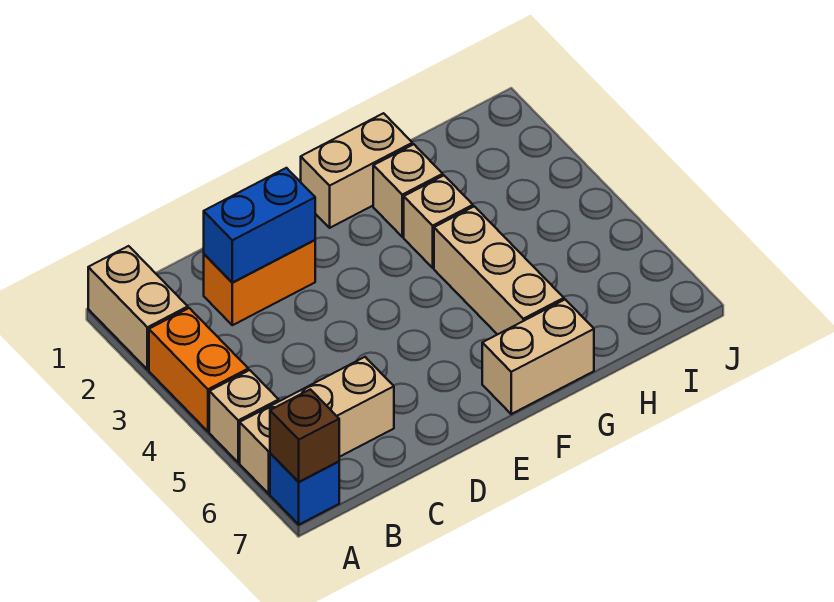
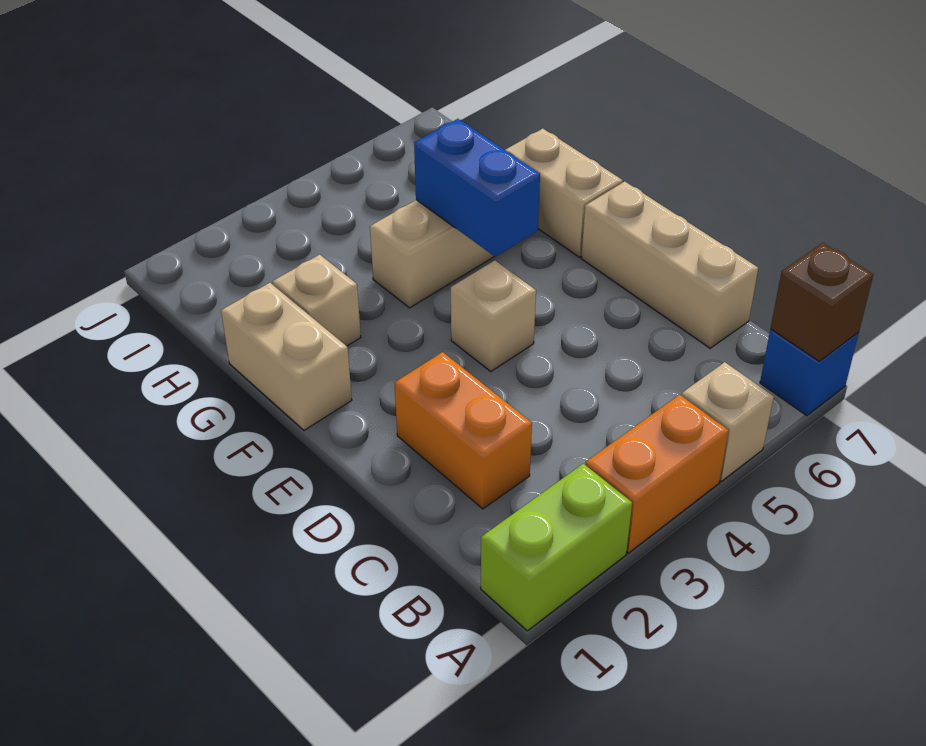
tan brick A1:A2 level 1 -> lime brick A1:A2 level 1
tan brick A6:C6 level 1 -> tan brick C7:E7 level 1
blue brick C2:D2 level 2 -> blue brick F5:G5 level 2
tan brick G3 level 1 -> tan brick E4 level 1

